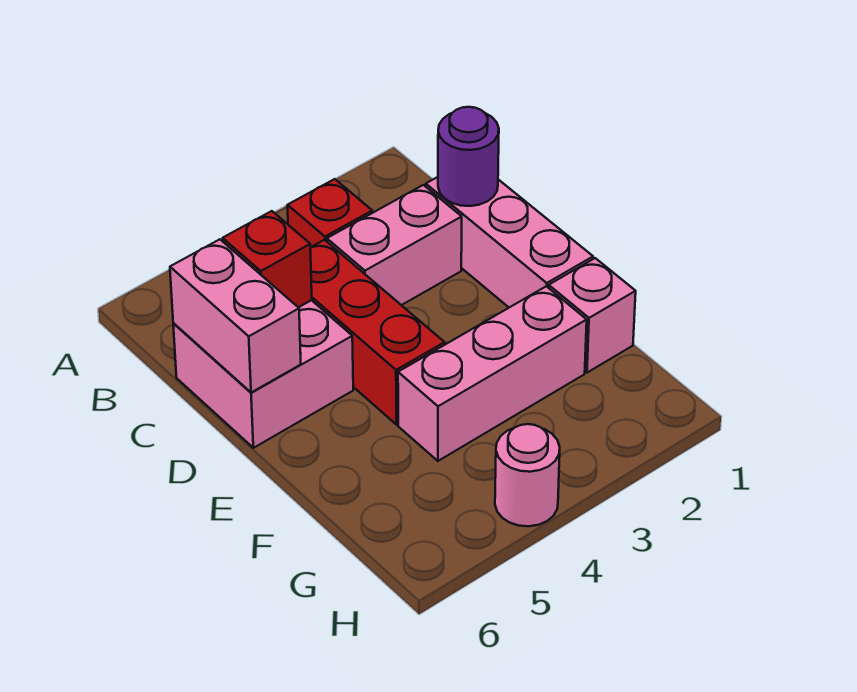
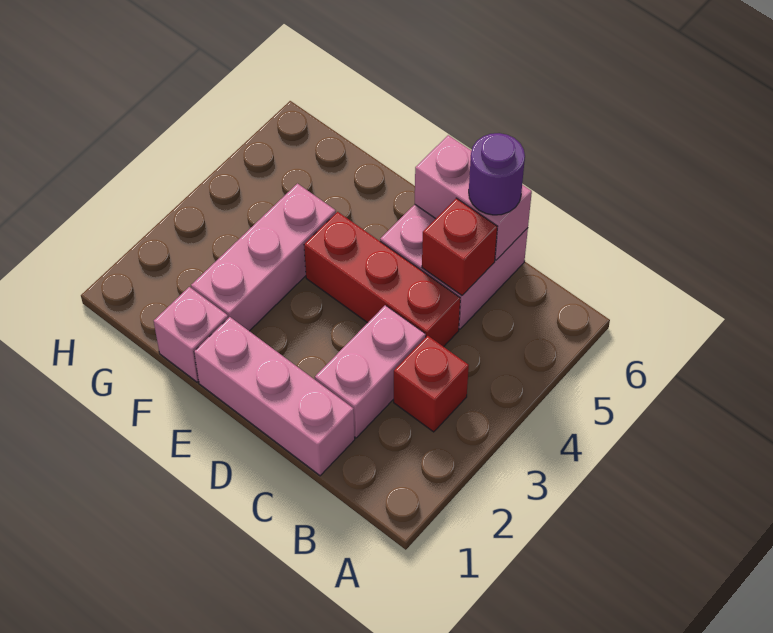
purple round brick C1 level 2 -> purple round brick C6 level 3
pink round brick H4 level 1 -> none

